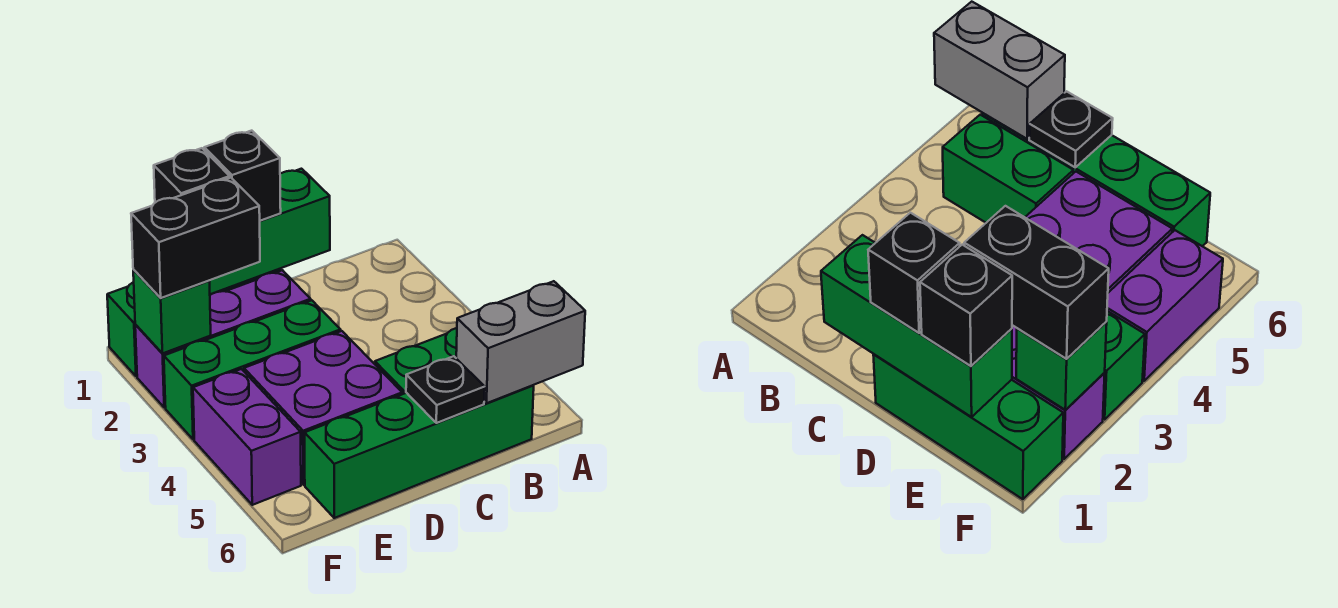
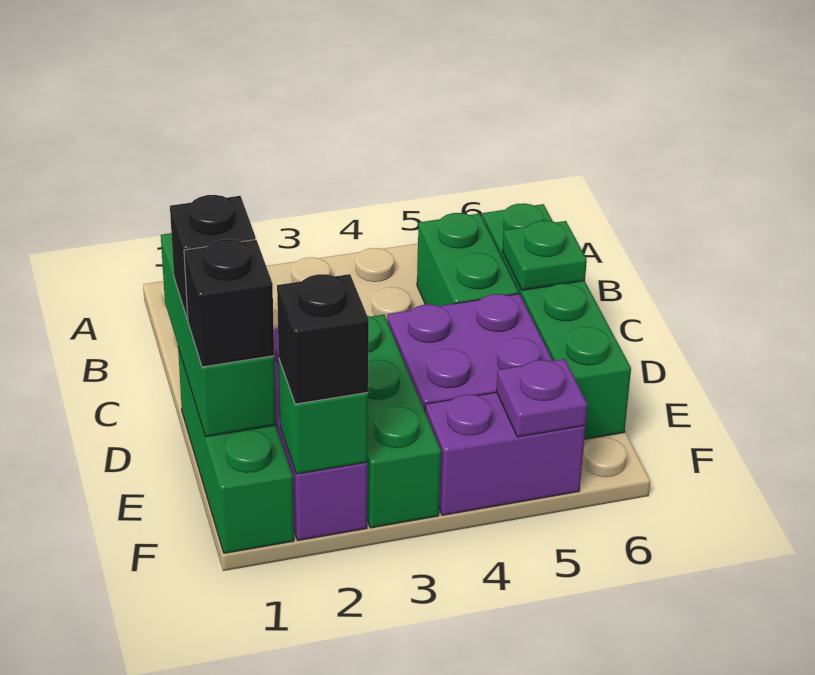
grey brick A6:B6 level 2 -> none
black plate C6 level 2 -> green plate C6 level 2
black brick E2:F2 level 3 -> black brick F2 level 3
none -> purple plate F5 level 2

